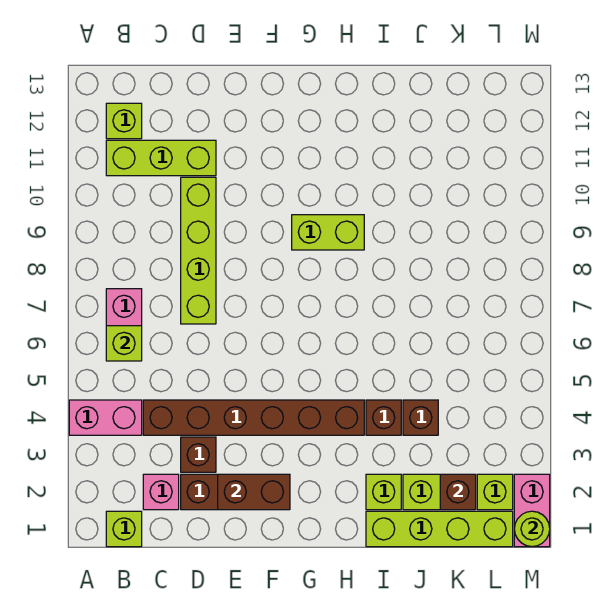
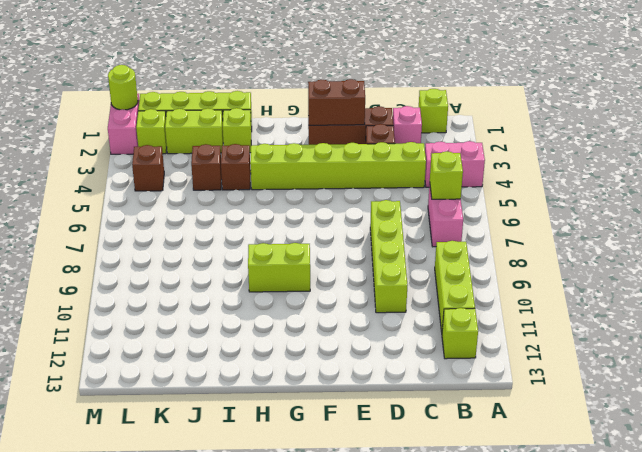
lime brick B11:D11 level 1 -> lime brick B9:B11 level 1
brown brick C4:H4 level 1 -> lime brick C4:H4 level 1
brown brick K2 level 2 -> brown brick L4 level 1

